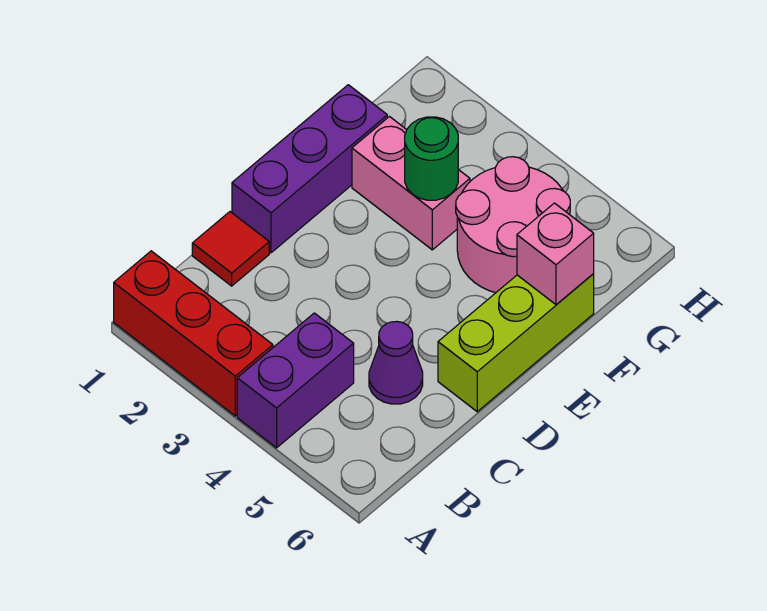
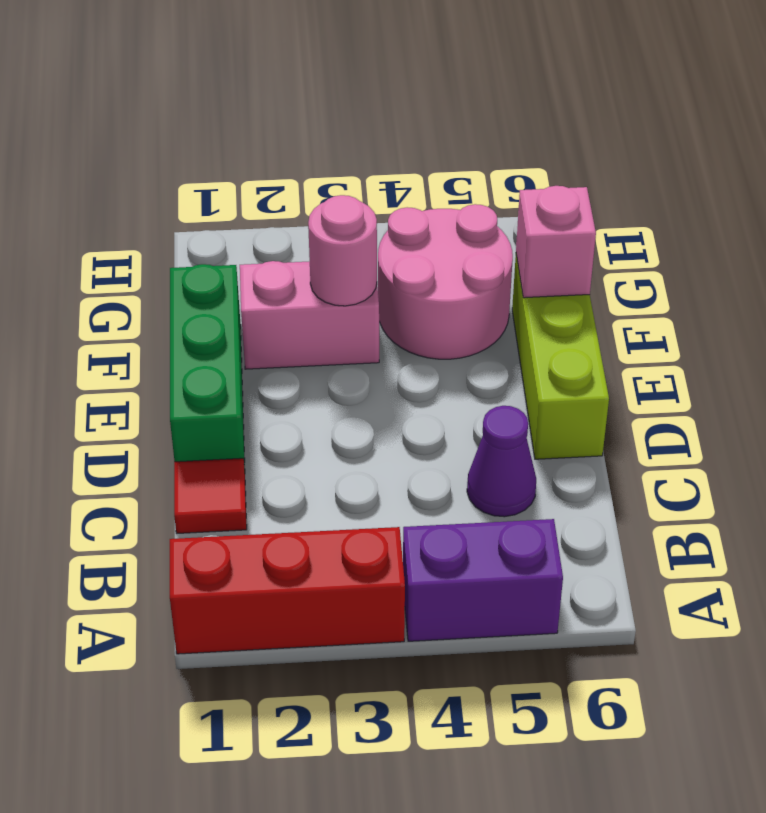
purple brick A4:B4 level 1 -> purple brick A4:A5 level 1
purple brick D1:F1 level 1 -> green brick D1:F1 level 1
green round brick F3 level 2 -> pink round brick F3 level 2

